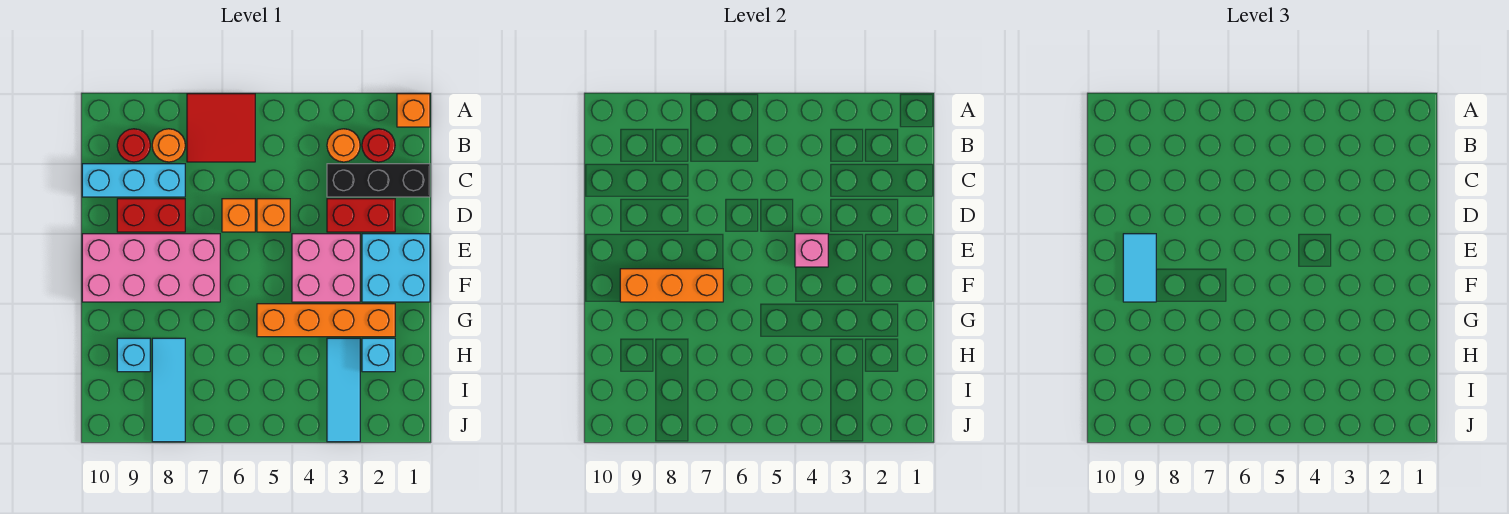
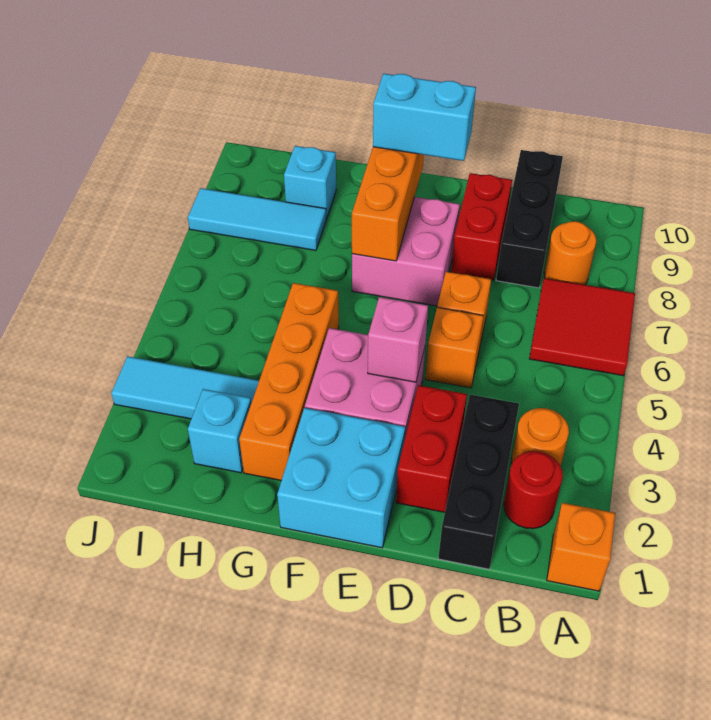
red round brick B9 level 1 -> none
cyan brick C8:C10 level 1 -> black brick C8:C10 level 1
pink brick E7:F10 level 1 -> pink brick E7:F8 level 1
cyan tile E9:F9 level 3 -> cyan brick E9:F9 level 3

